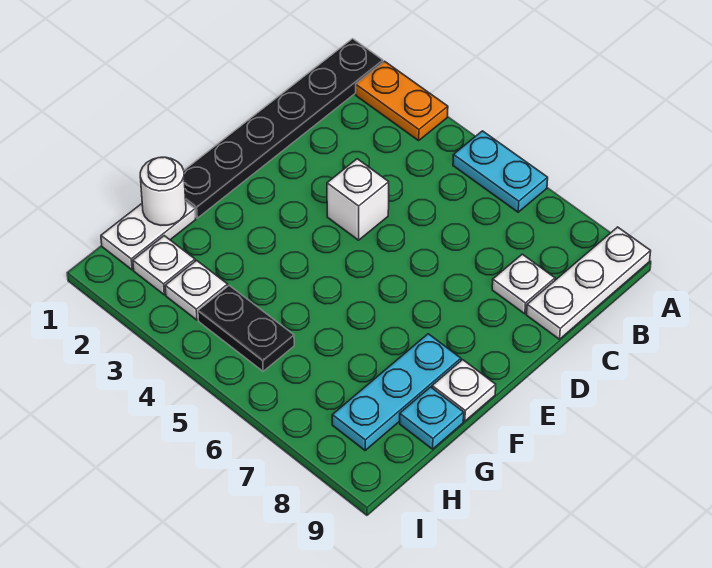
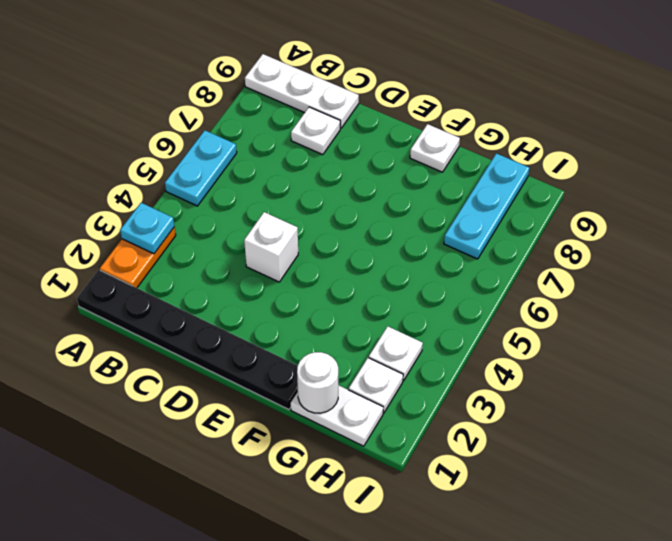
cyan plate F8:H8 level 1 -> cyan plate H7:H9 level 1
cyan plate G9 level 1 -> cyan plate A3 level 2
black plate H4:H5 level 1 -> none

